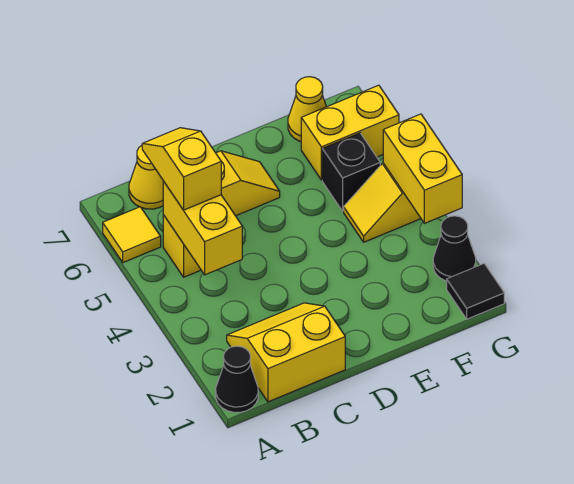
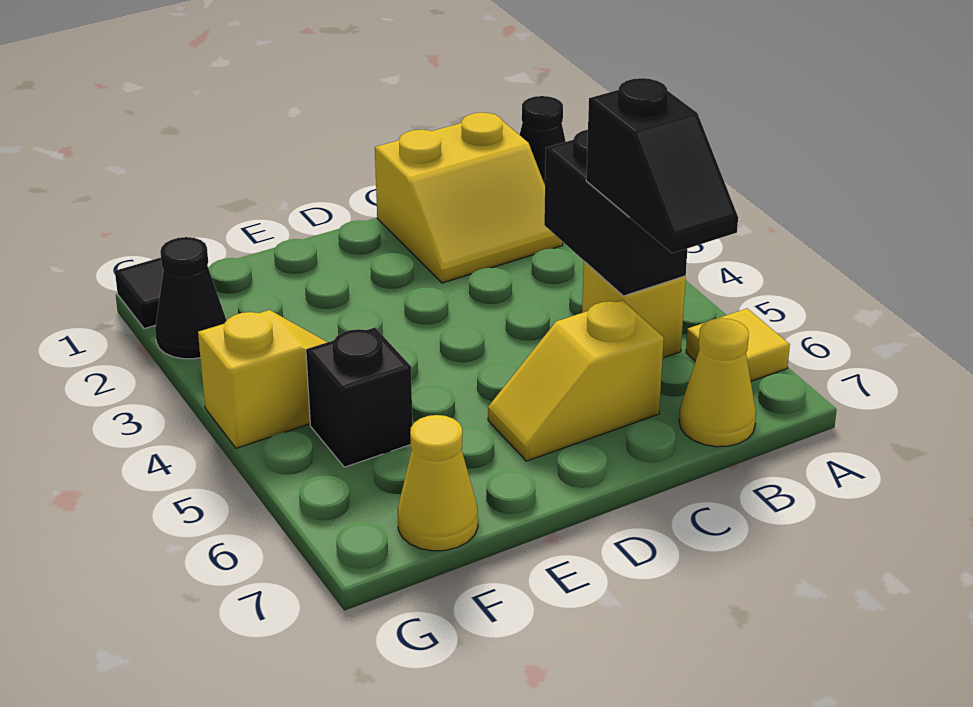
yellow brick B4:B5 level 2 -> black brick B4:B5 level 2
yellow slope B5:B6 level 3 top 5 -> black slope B5:B6 level 3 top 5
yellow brick F6:G6 level 1 -> none
yellow brick G3:G4 level 2 -> none

